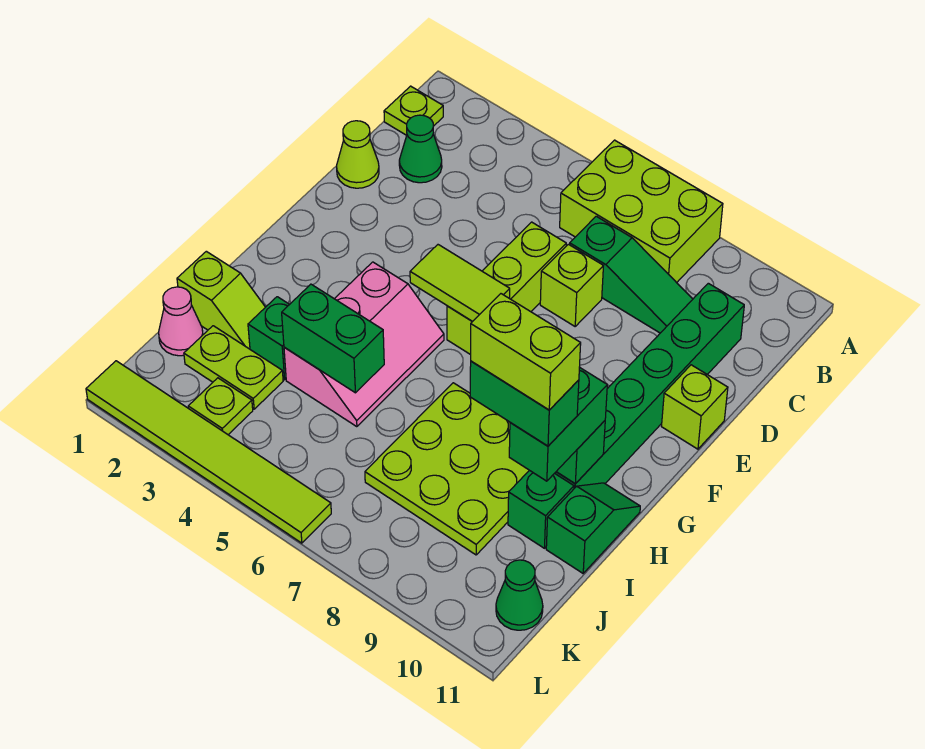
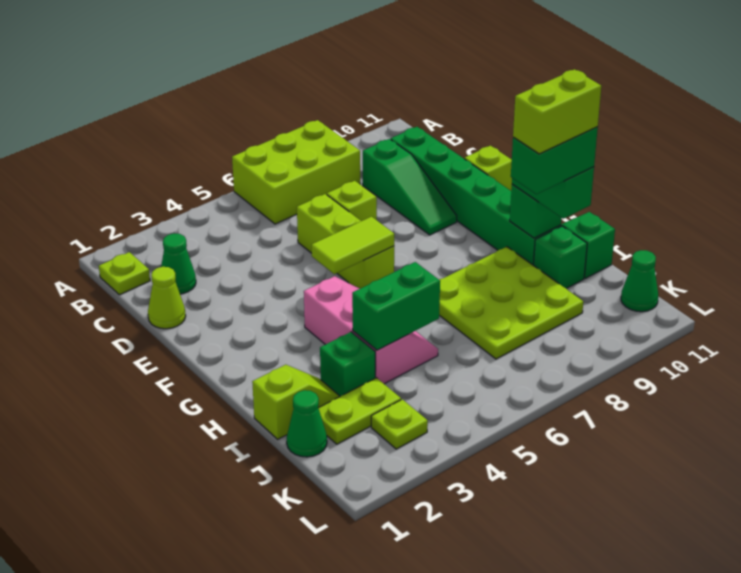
green slope C7:C9 level 1 top 7 -> green slope C9:E9 level 1 top C
pink cone J1 level 1 -> green cone J1 level 1
lime tile L1:L6 level 1 -> none

